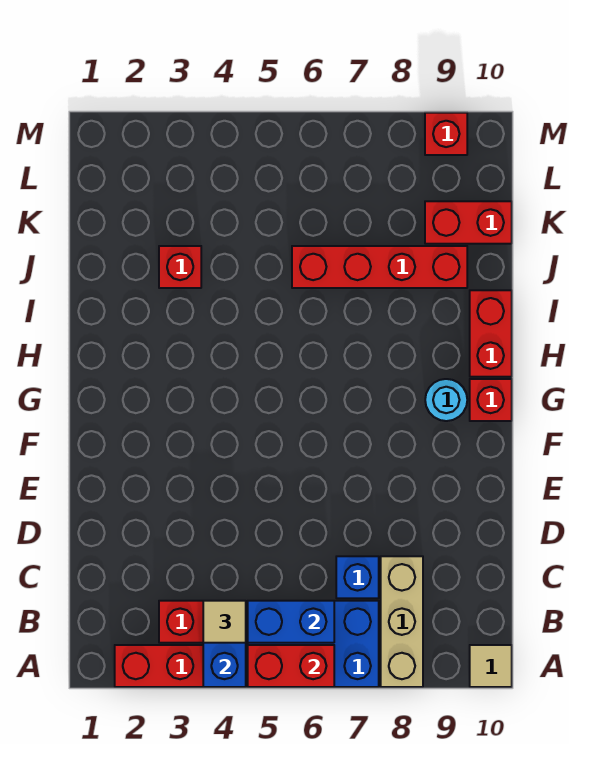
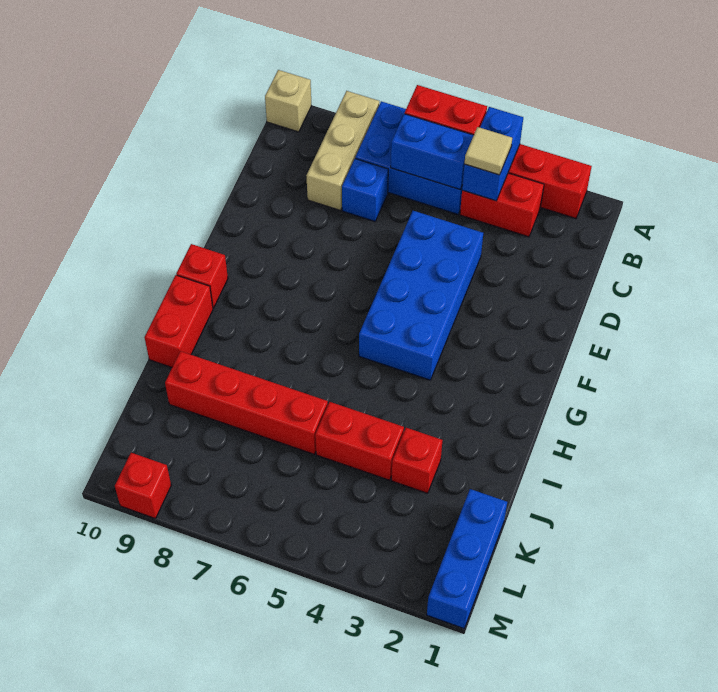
tan tile A10 level 1 -> tan brick A10 level 1
none -> blue brick D4:G5 level 1
cyan round brick G9 level 1 -> none
none -> blue brick K1:M1 level 1
red brick K9:K10 level 1 -> red brick J4:J5 level 1

